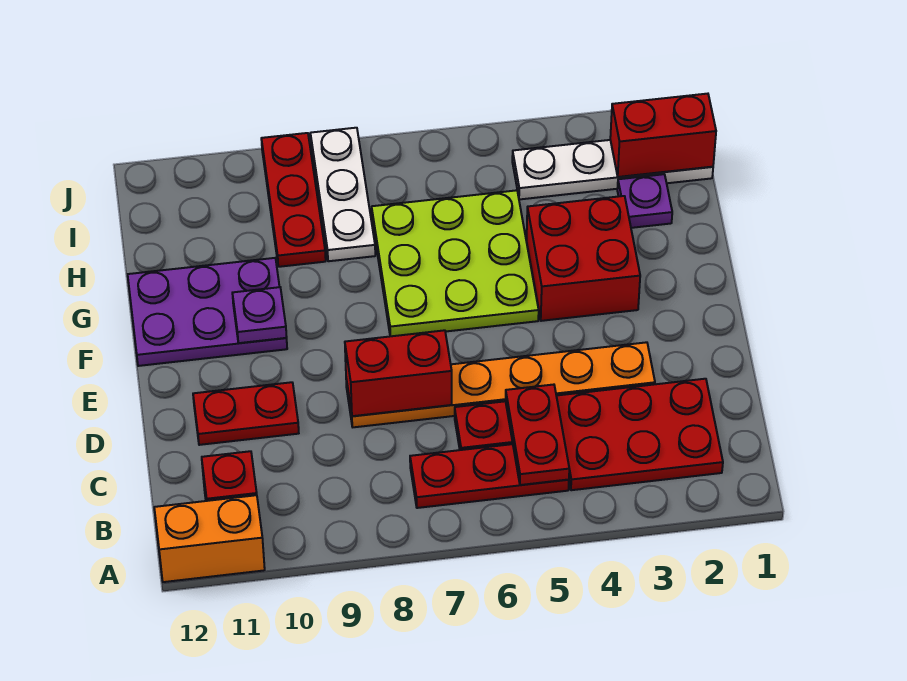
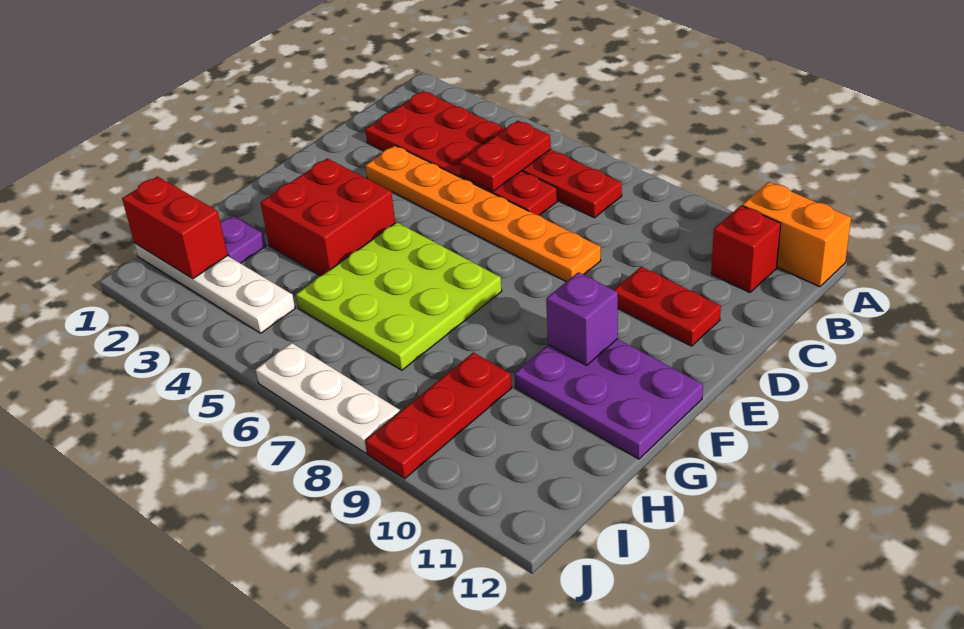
red brick D7:D8 level 2 -> none
purple plate F10 level 2 -> purple brick F10 level 2
white plate H8:J8 level 1 -> white plate J6:J8 level 1

